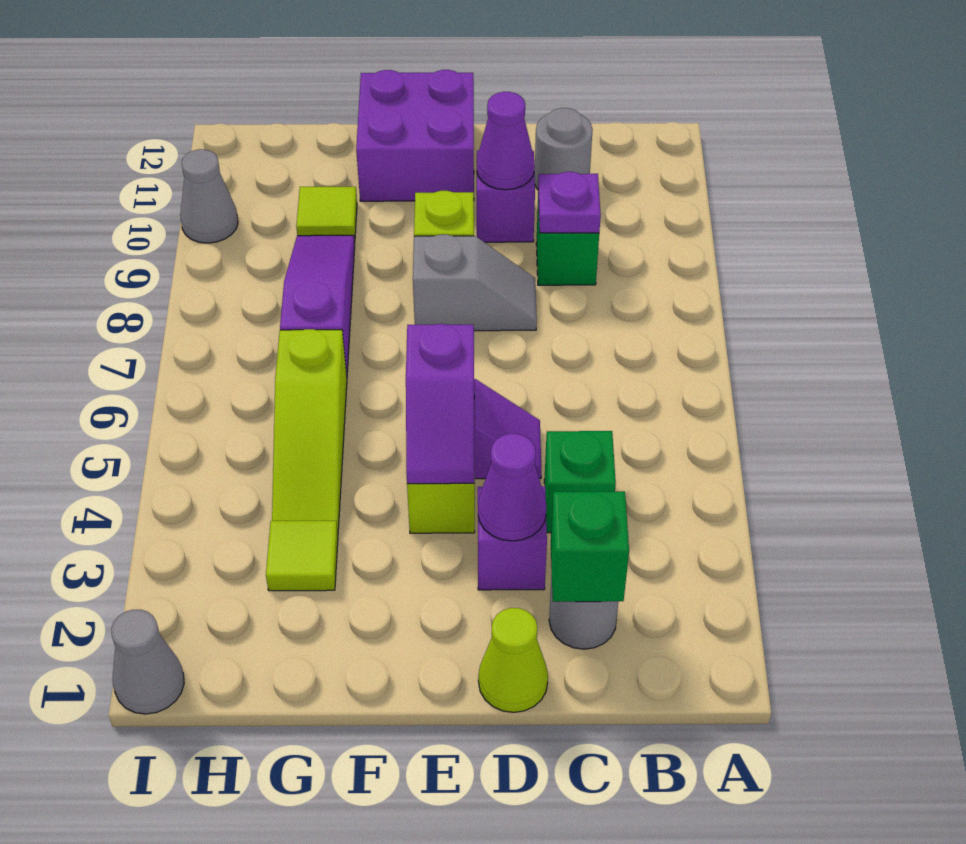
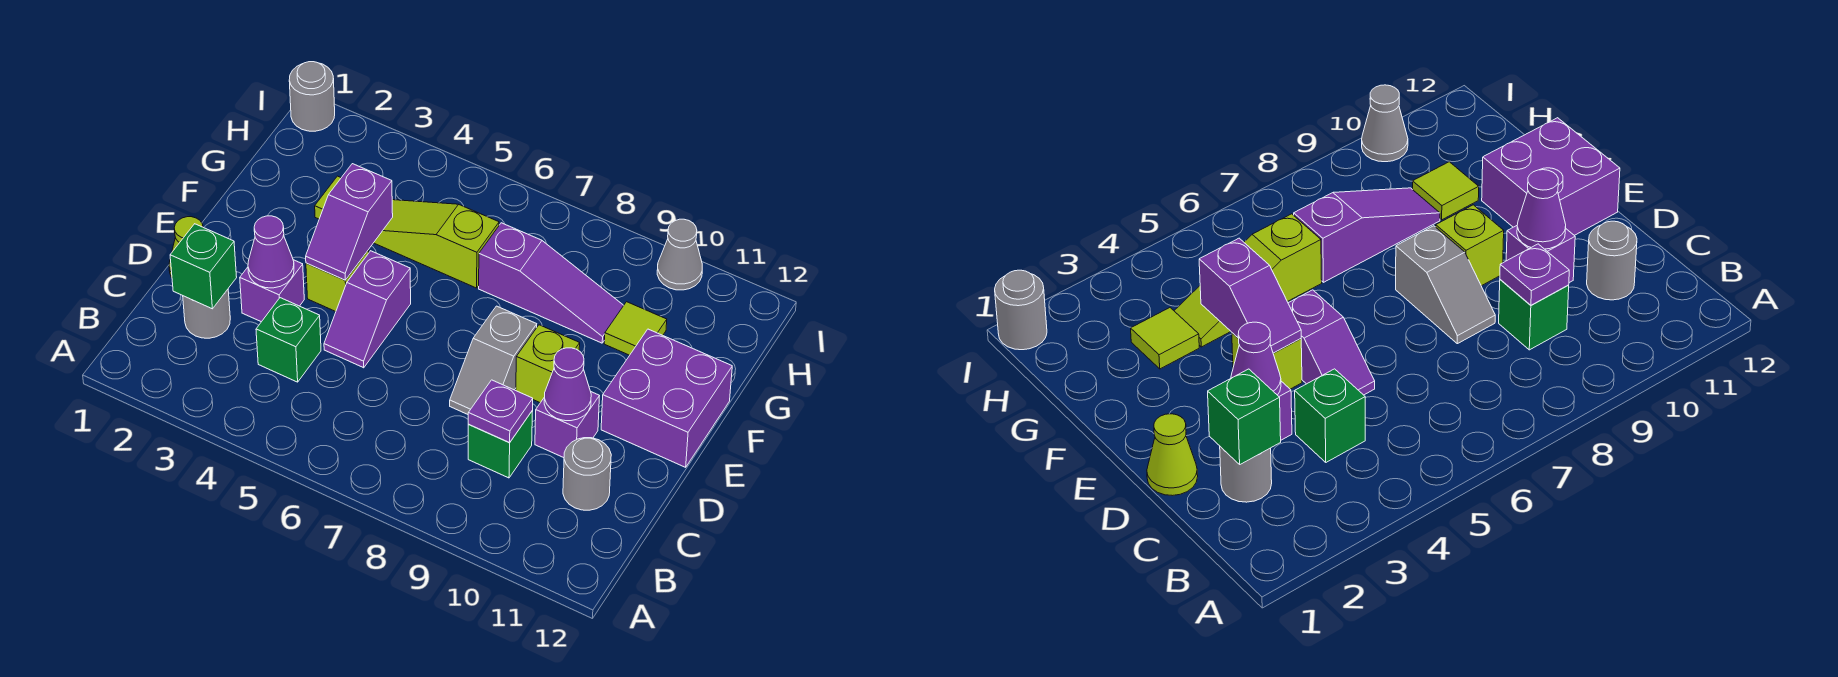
purple slope E4:E5 level 2 top 5 -> purple slope E4:F4 level 2 top F
grey cone I1 level 1 -> grey round brick I1 level 1

